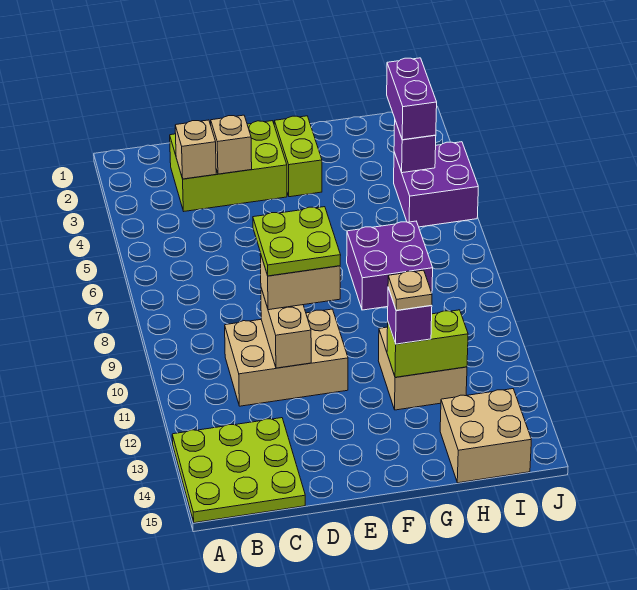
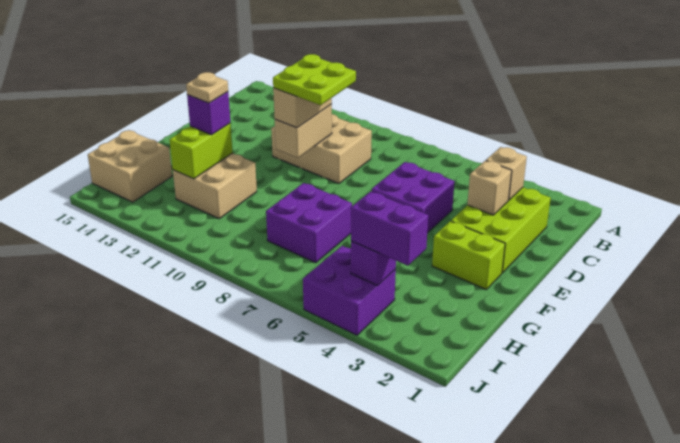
lime plate A13:C15 level 1 -> none
tan brick C10:E11 level 1 -> tan brick C9:D11 level 1
none -> purple brick D5:E6 level 1
tan brick D10:D11 level 2 -> tan brick D10:E10 level 2

